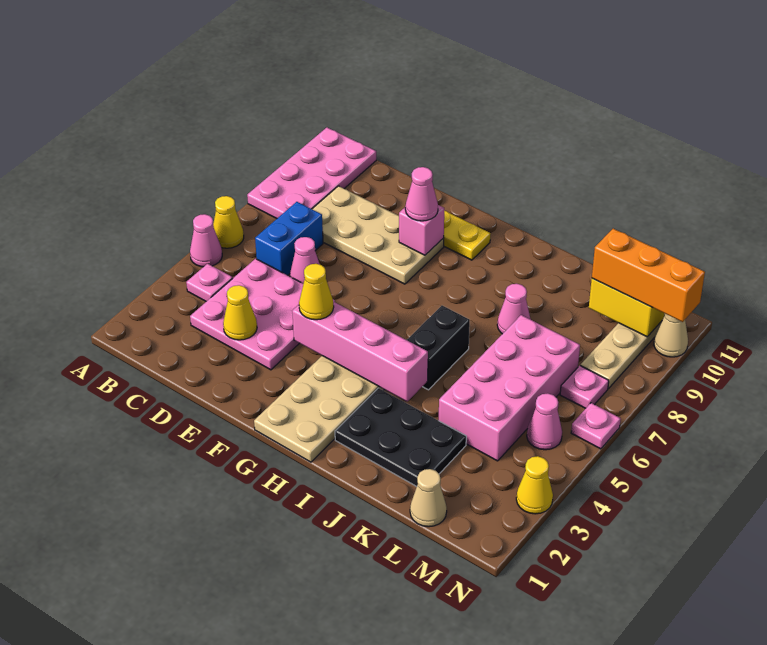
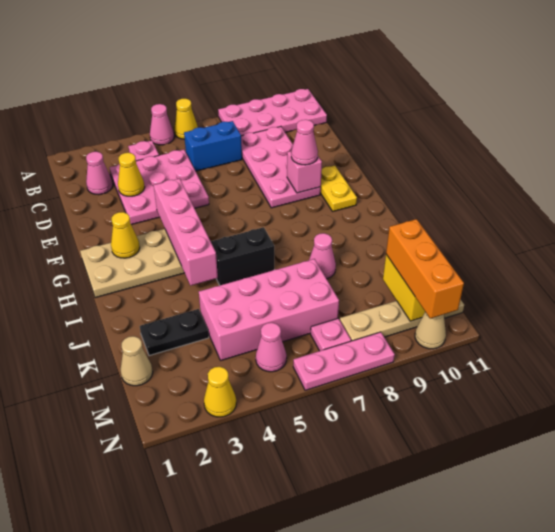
tan plate C8:F9 level 1 -> pink plate C8:F9 level 1
pink cone D6 level 1 -> pink cone C2 level 1
yellow cone F4 level 3 -> yellow cone G2 level 2
black plate I2:K3 level 1 -> black plate K2:K3 level 1
pink plate N6 level 1 -> pink plate N6:N8 level 1

